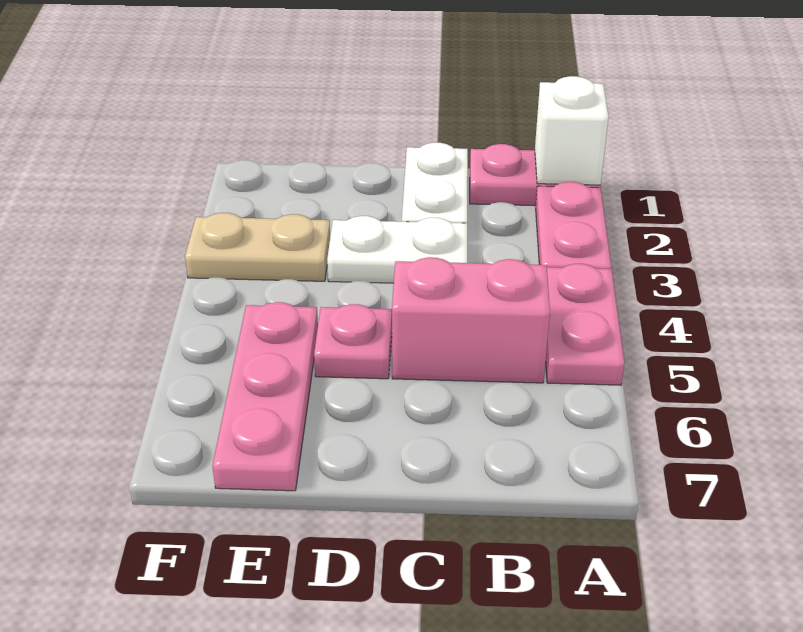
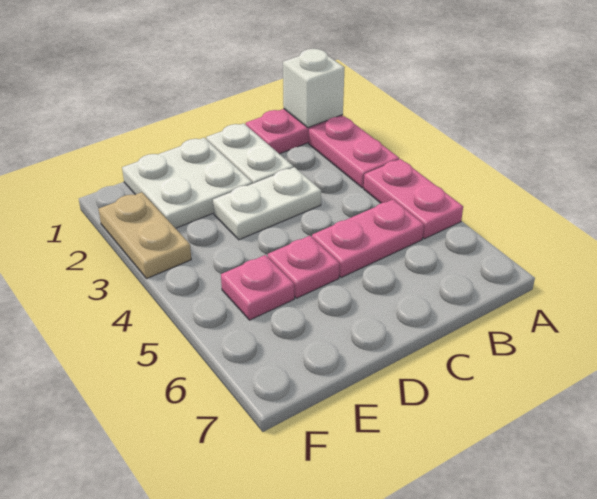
pink brick B5:C5 level 1 -> pink plate B5:C5 level 1
none -> white plate D1:E2 level 1
tan plate E3:F3 level 1 -> tan plate F2:F3 level 1
pink plate E5:E7 level 1 -> pink plate E5 level 1

